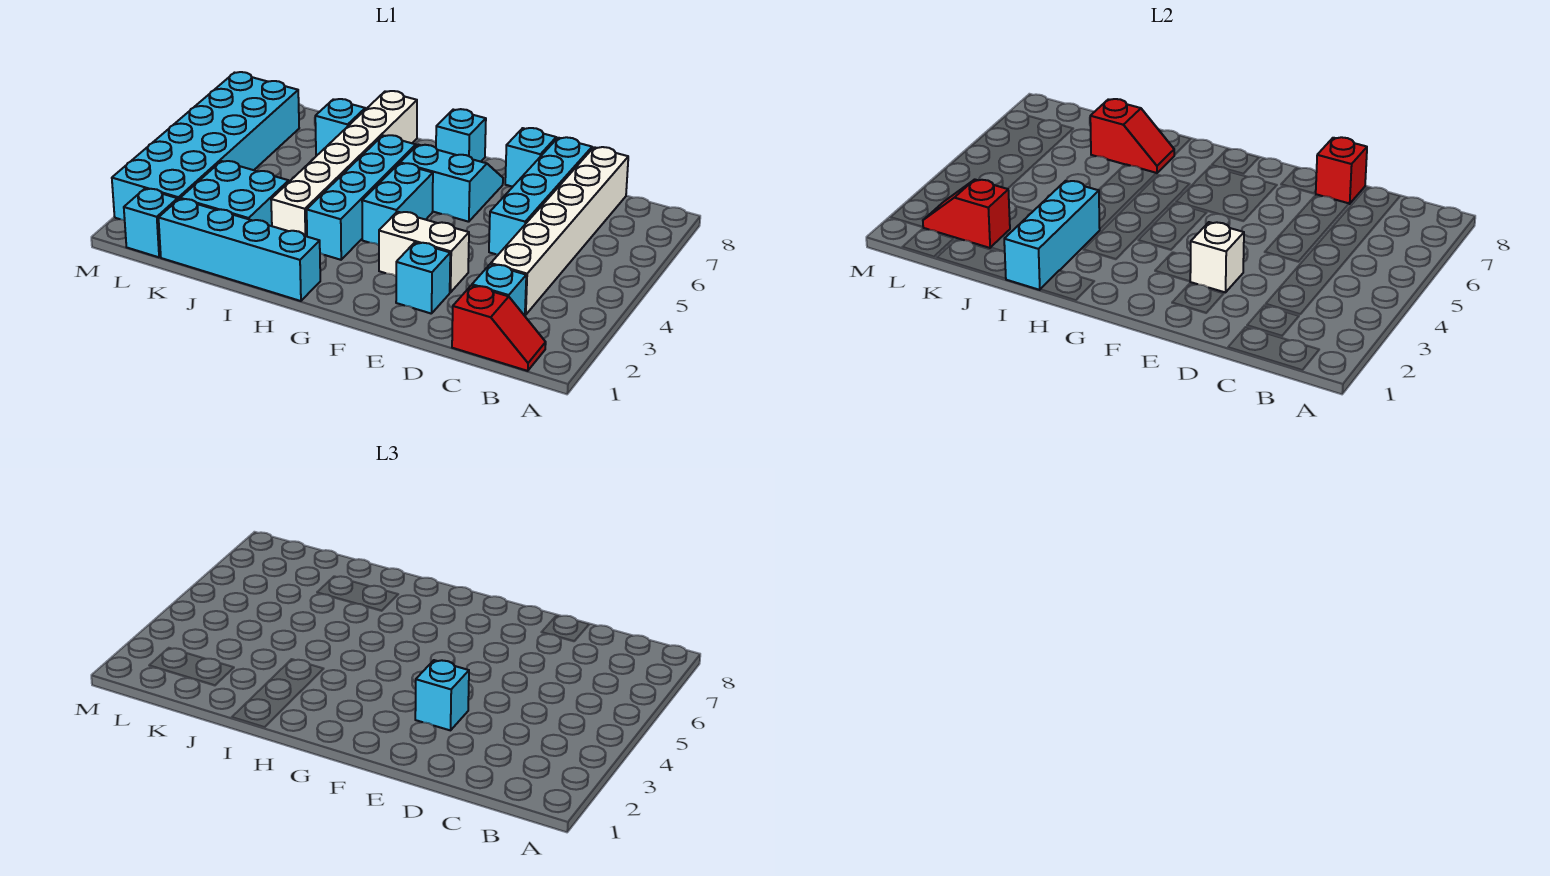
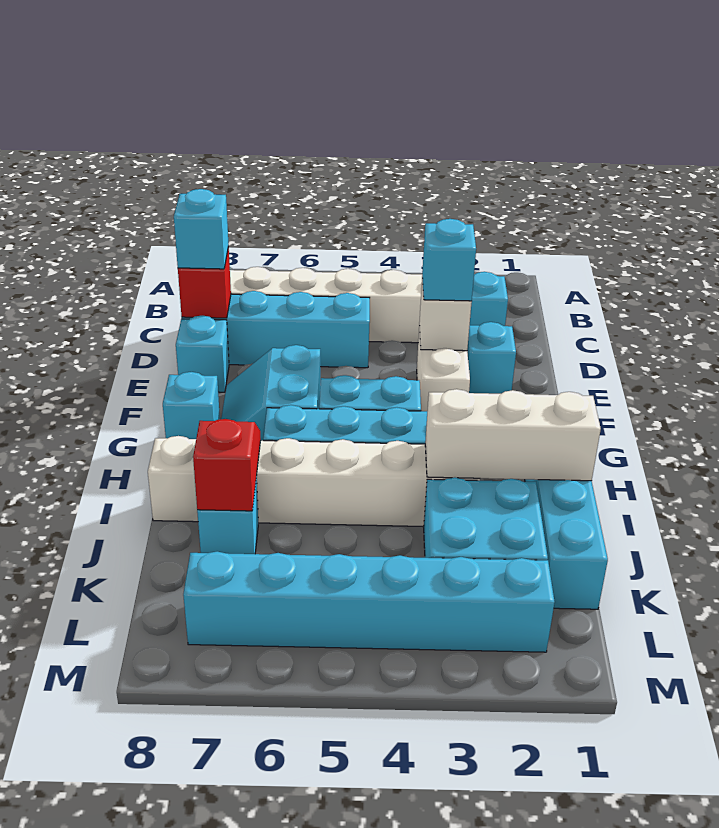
red slope B1:C1 level 1 top C -> none
cyan brick I1:I3 level 2 -> white brick I1:I3 level 2
red slope K2:L2 level 2 top K -> none
cyan brick L1 level 1 -> cyan brick D8 level 3
cyan brick L2:M7 level 1 -> cyan brick L2:L7 level 1

